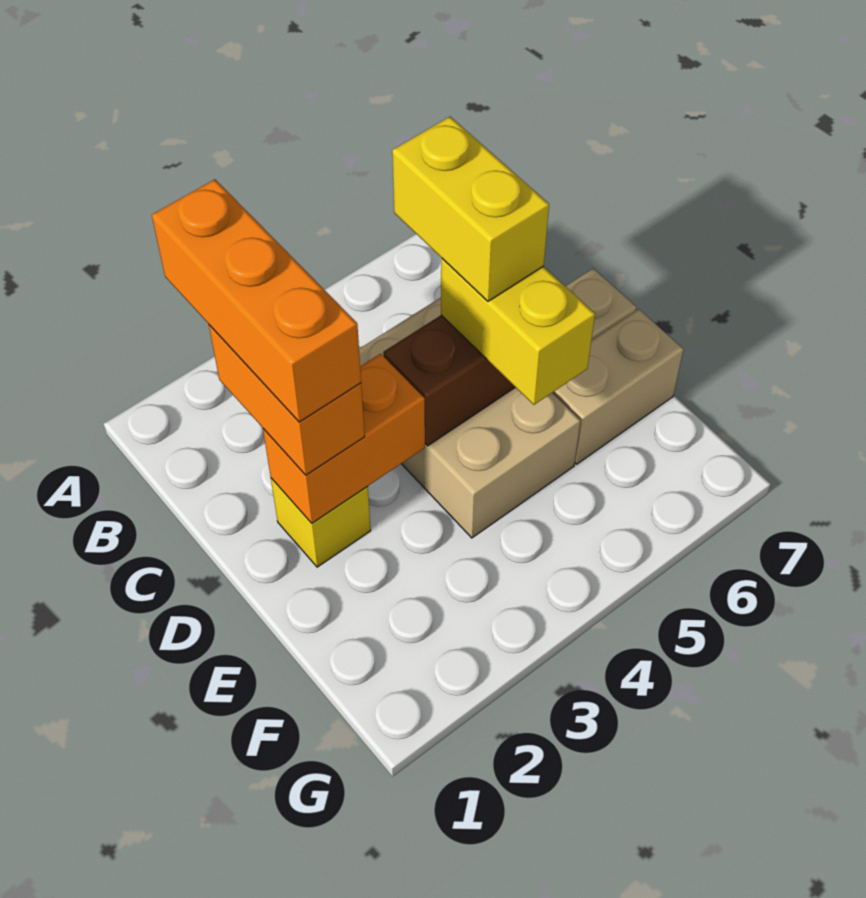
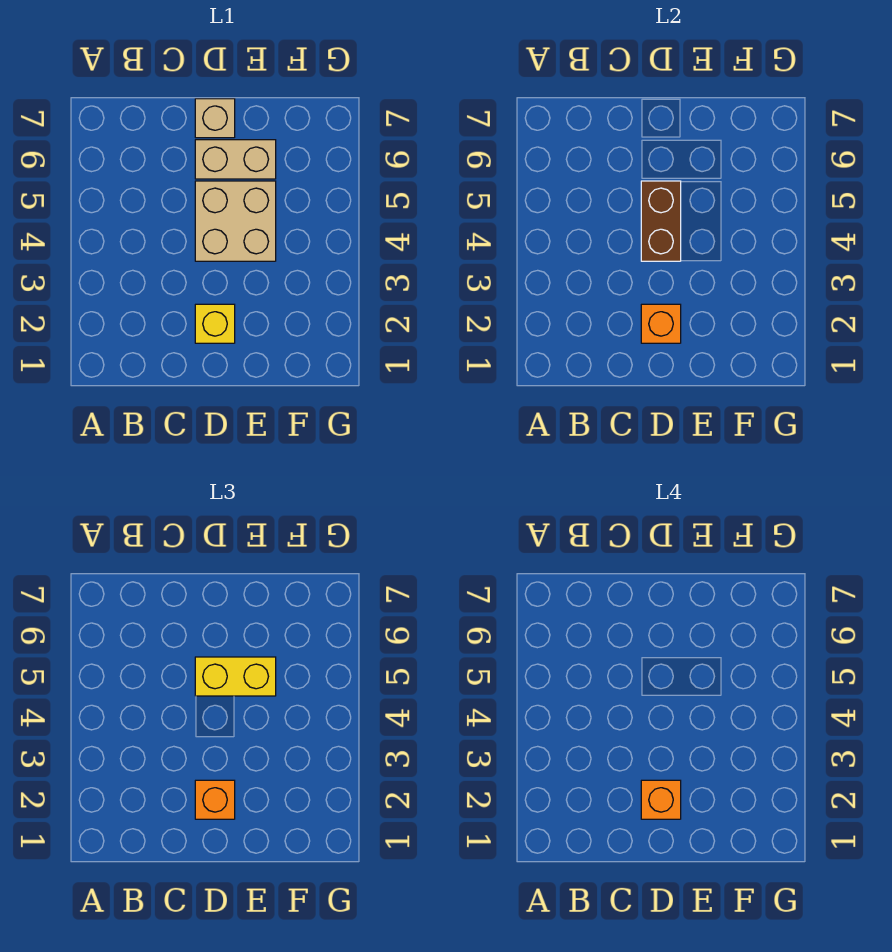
orange brick B2:D2 level 4 -> orange brick D2 level 4
orange brick C2:D2 level 3 -> orange brick D2 level 3
tan brick C4:E5 level 1 -> tan brick D4:E5 level 1
yellow brick C5:D5 level 4 -> none
orange brick D2:D3 level 2 -> orange brick D2 level 2
tan brick E6:E7 level 1 -> tan brick D6:E6 level 1

